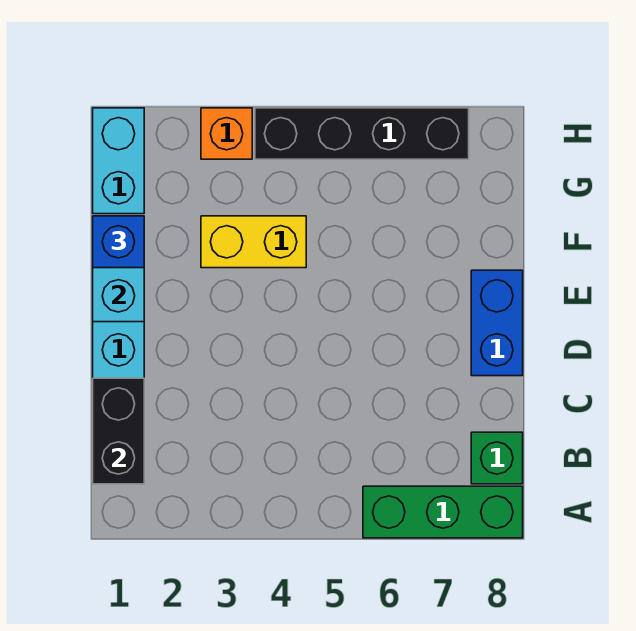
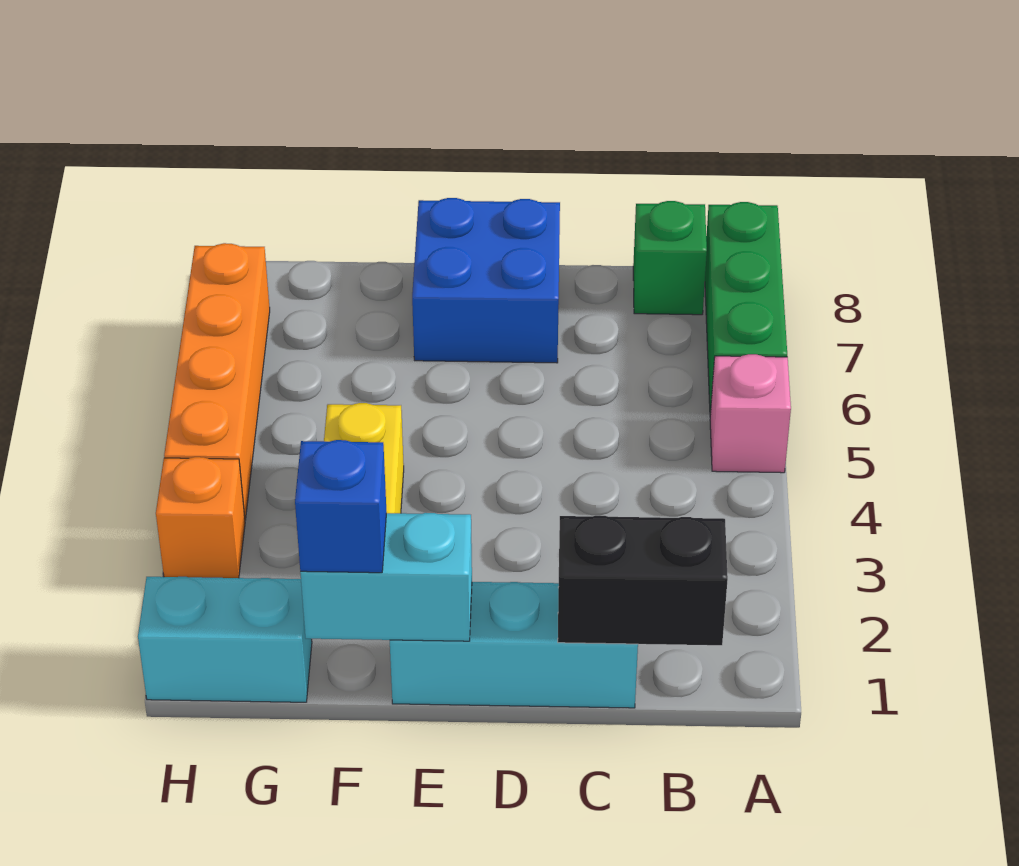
none -> pink brick A5 level 1
blue brick D8:E8 level 1 -> blue brick D7:E8 level 1
black brick H4:H7 level 1 -> orange brick H4:H7 level 1

